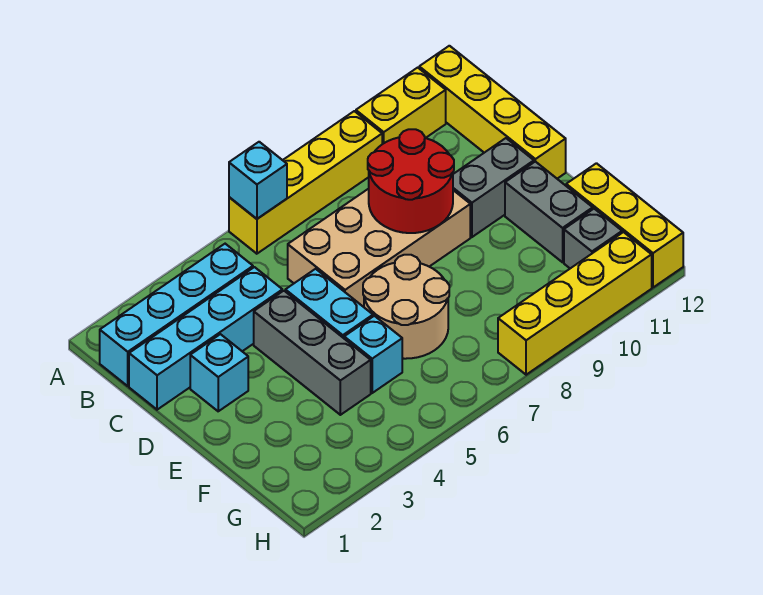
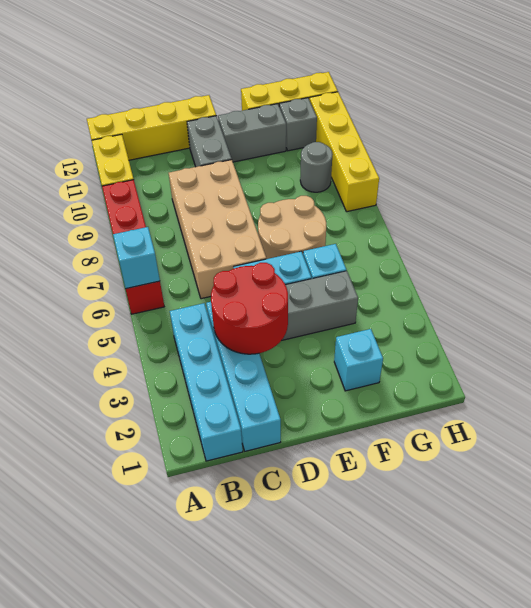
yellow brick A6:A9 level 1 -> red brick A6:A9 level 1
red round brick C8:D9 level 2 -> red round brick C3:D4 level 2
cyan brick D2 level 1 -> cyan brick F2 level 1
none -> grey round brick G9 level 1

